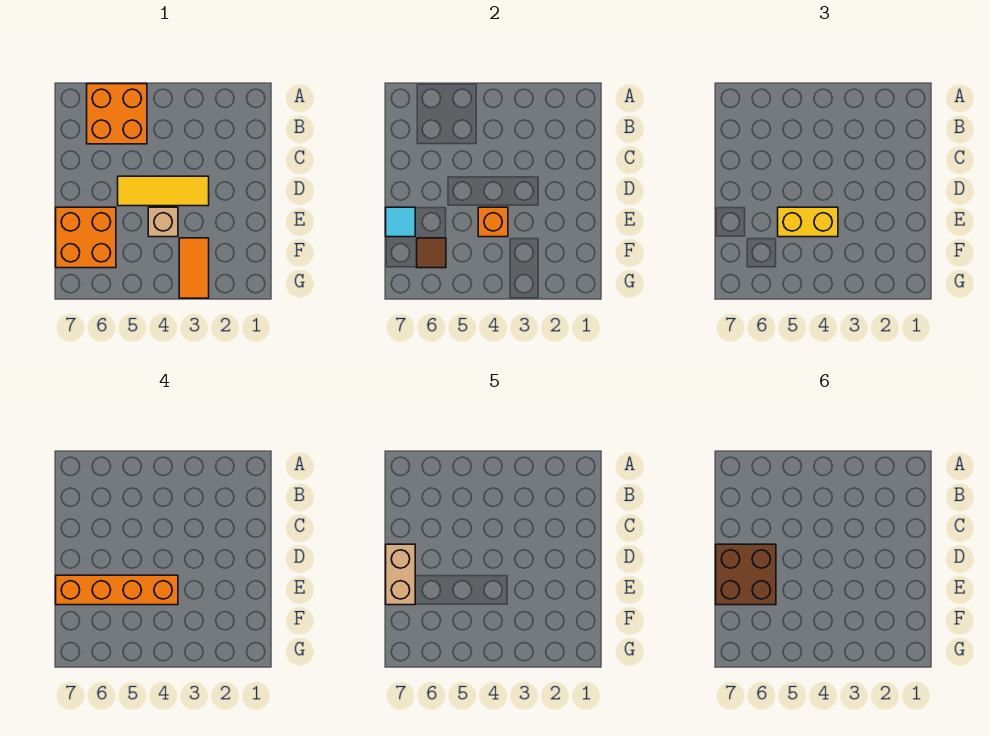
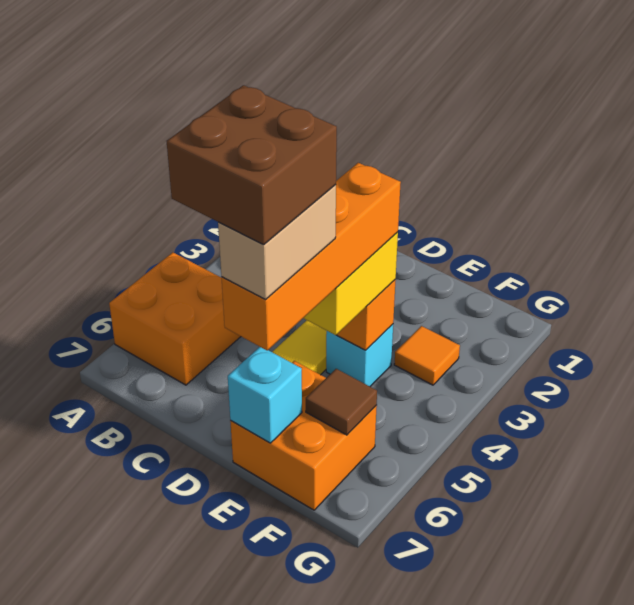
tan brick D7:E7 level 5 -> tan brick E6:E7 level 5
tan brick E4 level 1 -> cyan brick E4 level 1
cyan tile E7 level 2 -> cyan brick E7 level 2
orange tile F3:G3 level 1 -> orange tile F3 level 1

